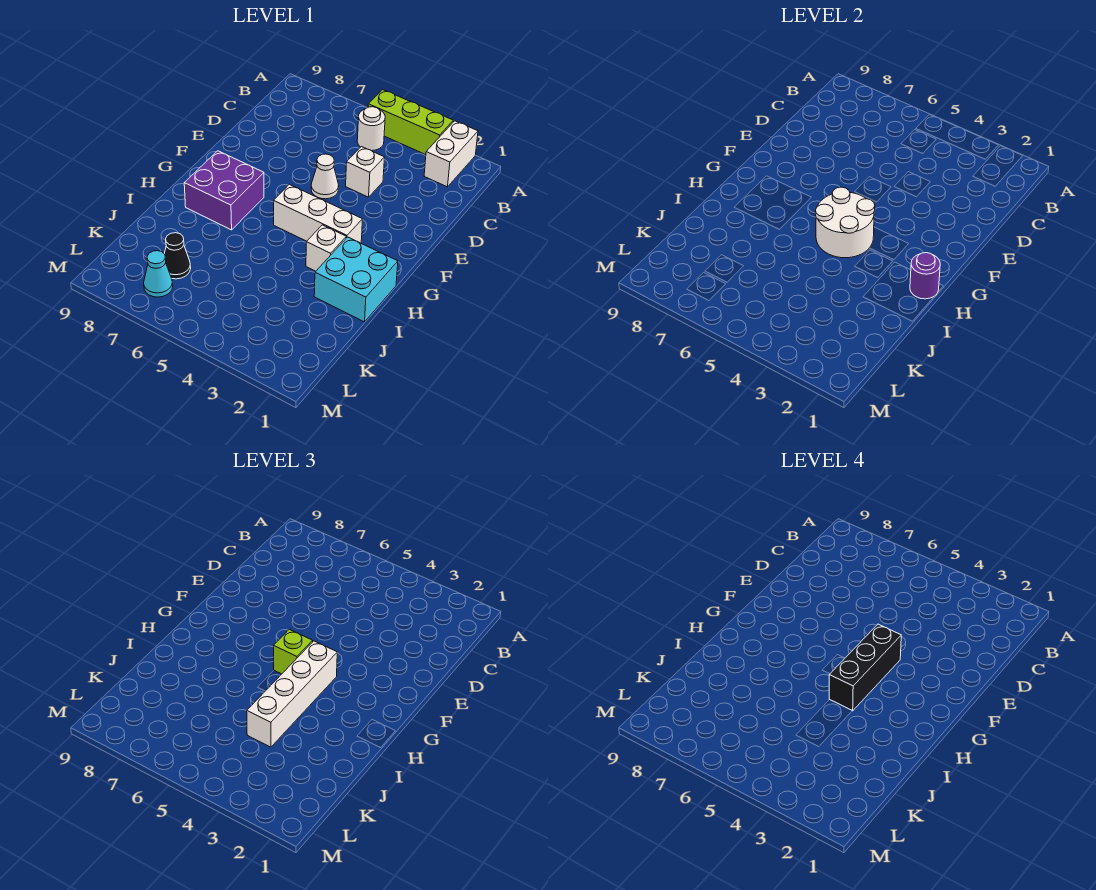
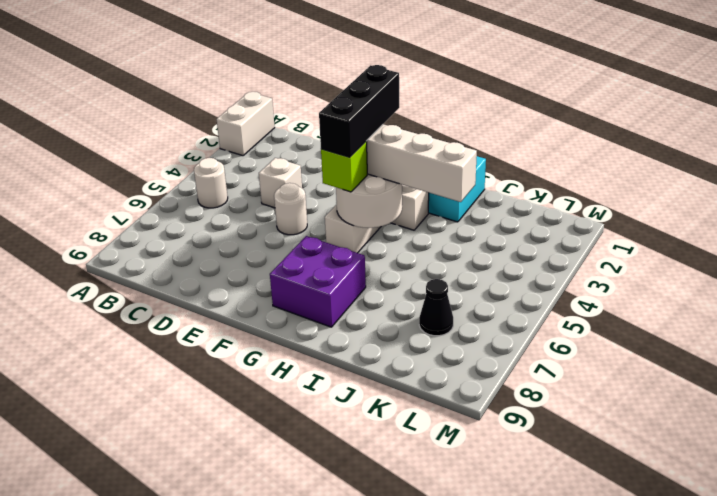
white brick A2:B2 level 1 -> white brick A1:A2 level 1
lime brick A3:A5 level 1 -> none
white cone E5 level 1 -> white round brick E5 level 1
black brick F4:H4 level 4 -> black brick G3:G5 level 4
purple round brick H1 level 2 -> none
cyan cone L7 level 1 -> none

